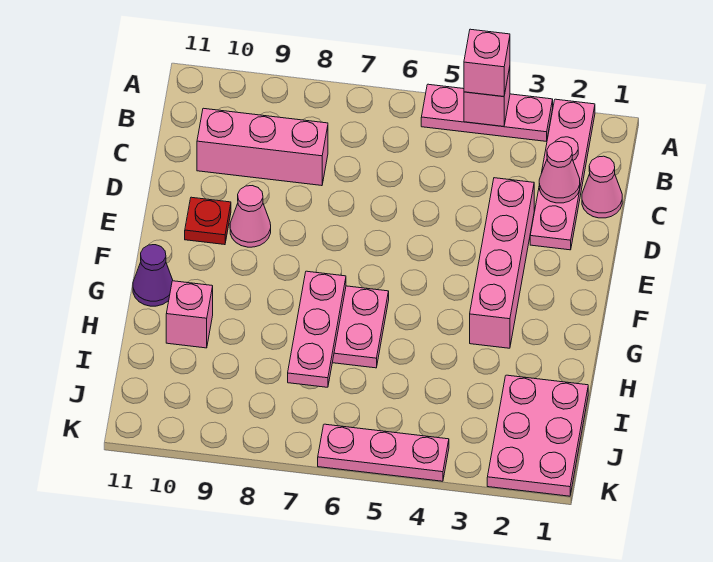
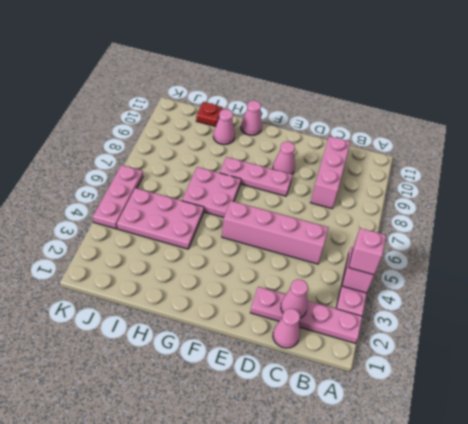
pink brick D3:G3 level 1 -> pink brick C5:F5 level 1
red plate E10 level 1 -> red plate I11 level 1
pink plate G7:I7 level 2 -> pink plate E8:G8 level 1
purple cone G11 level 1 -> pink cone G11 level 1
pink brick H10 level 1 -> pink cone H10 level 1
pink plate I1:K2 level 1 -> pink plate H4:J5 level 1

